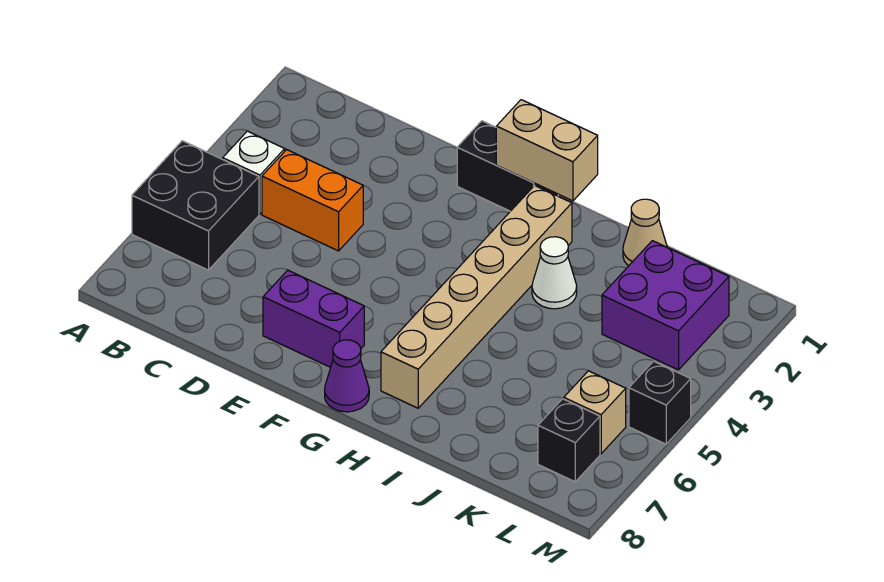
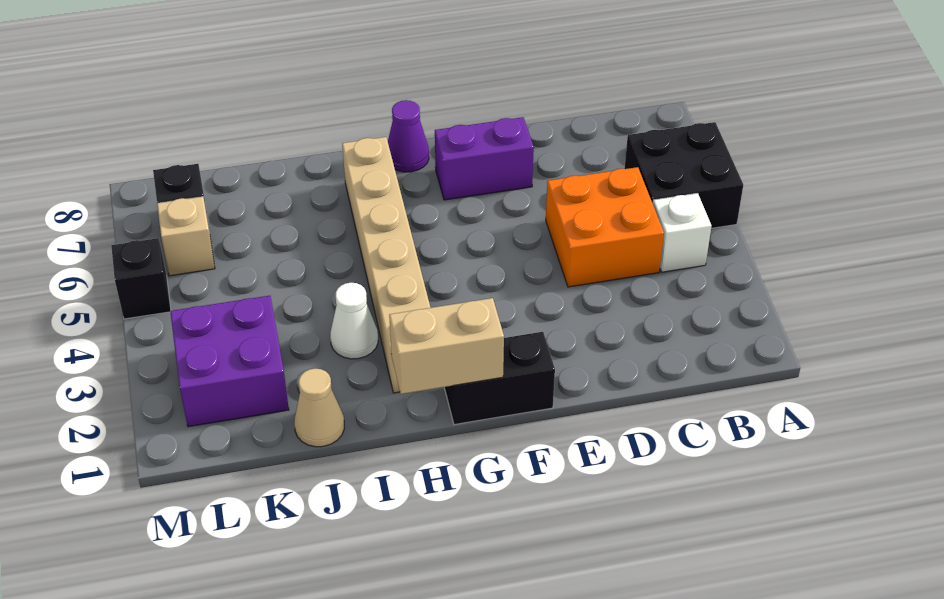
orange brick C4:D4 level 1 -> orange brick C4:D5 level 1

